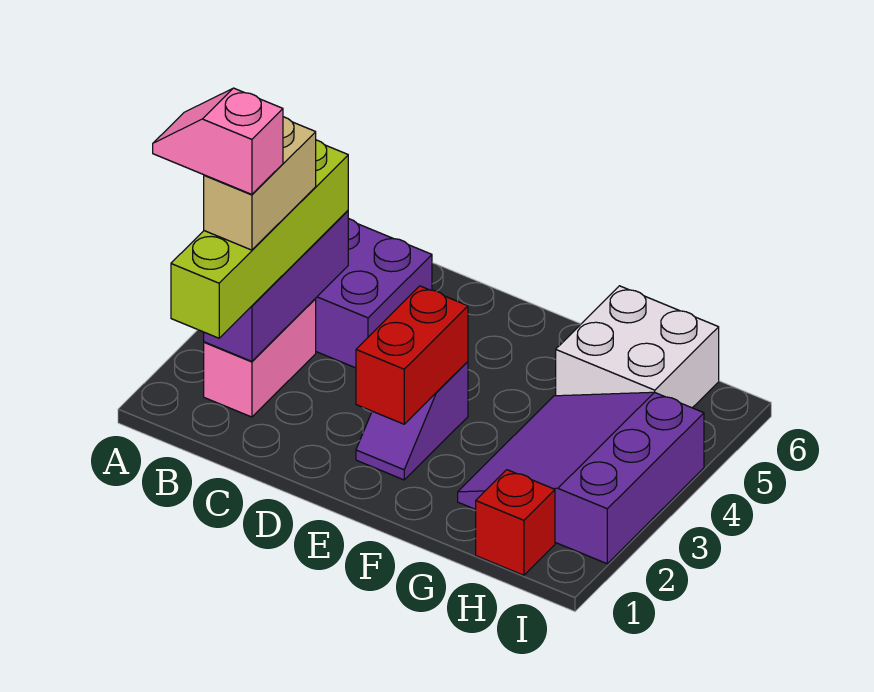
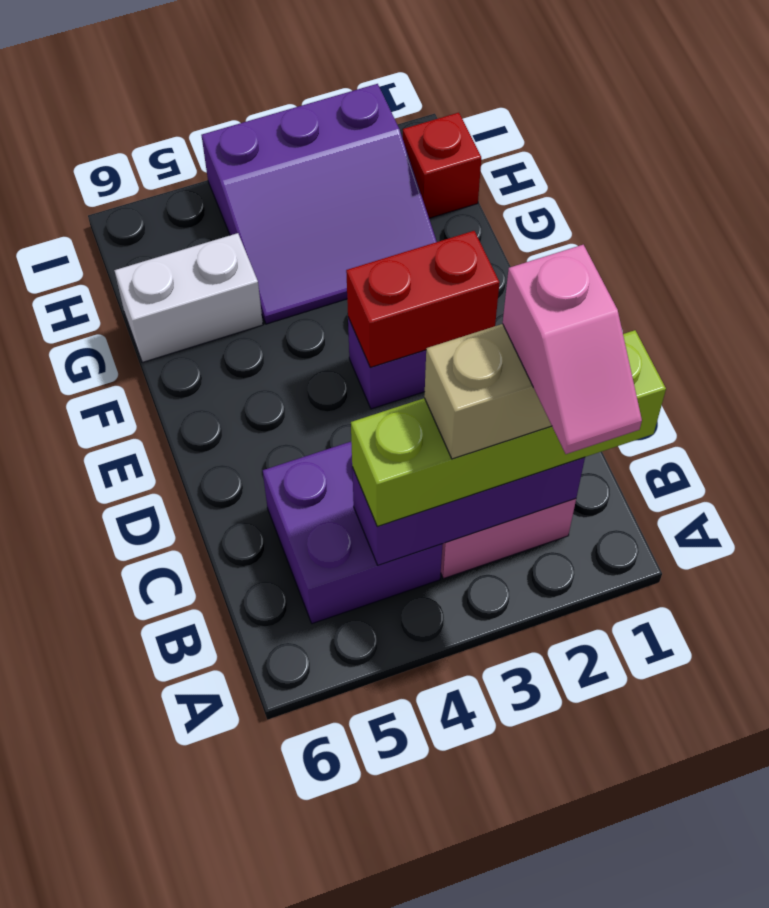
white brick G5:H6 level 1 -> white brick G5:G6 level 1

